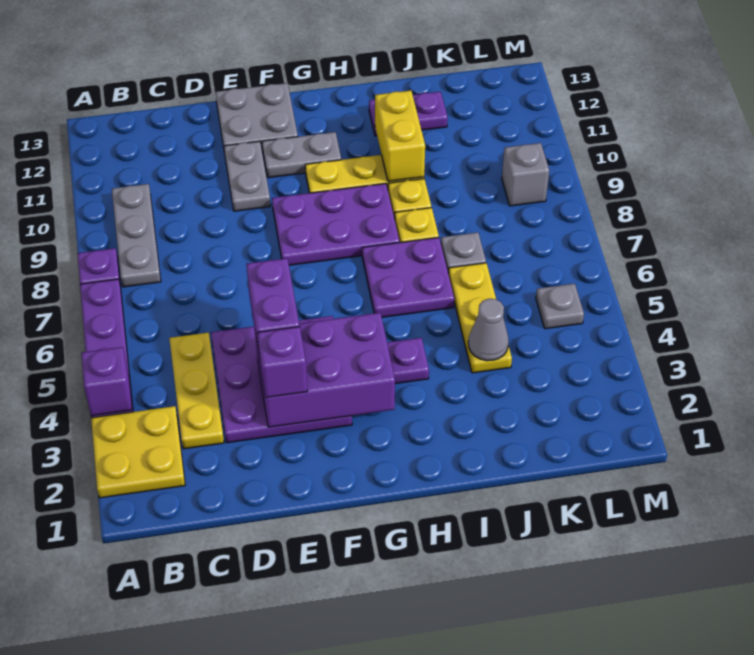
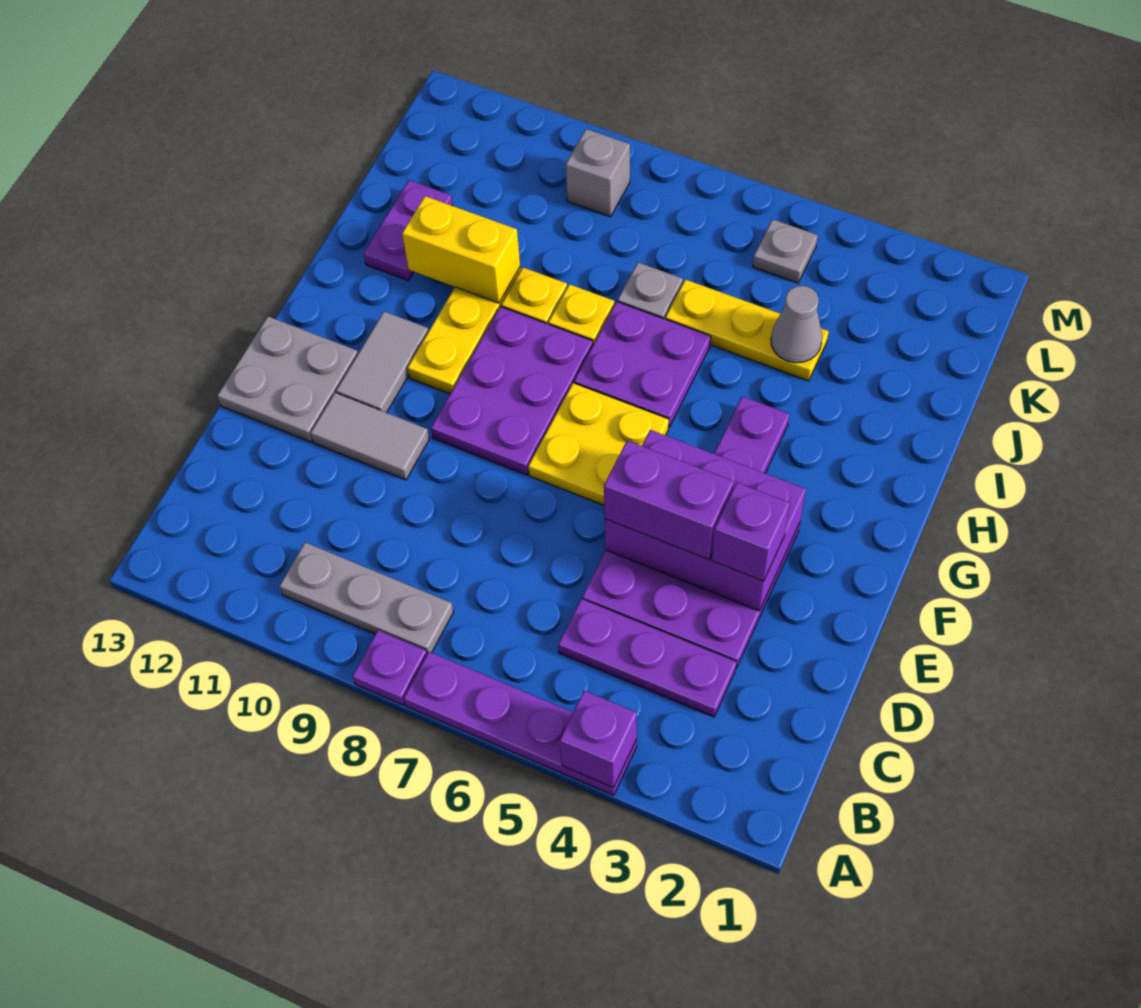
yellow plate A2:B3 level 1 -> yellow plate F6:G7 level 1
yellow plate C3:C5 level 1 -> purple plate C3:C5 level 1
purple brick E3:G4 level 2 -> purple brick E3:F5 level 2
grey plate E10:E11 level 1 -> grey tile E10:E11 level 1
grey plate F11:G11 level 1 -> grey tile F11:G11 level 1

